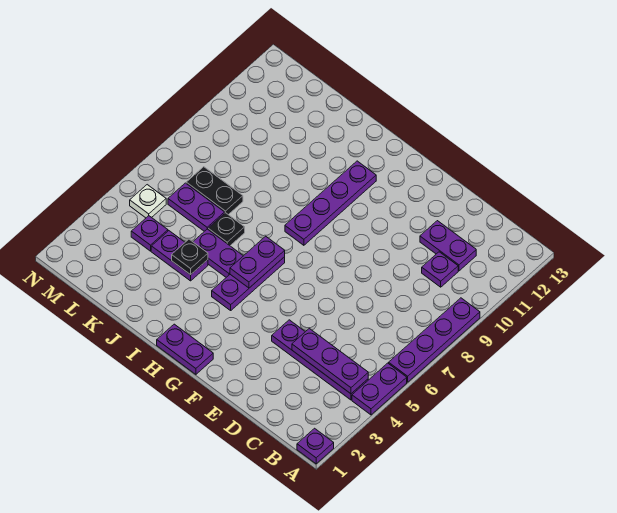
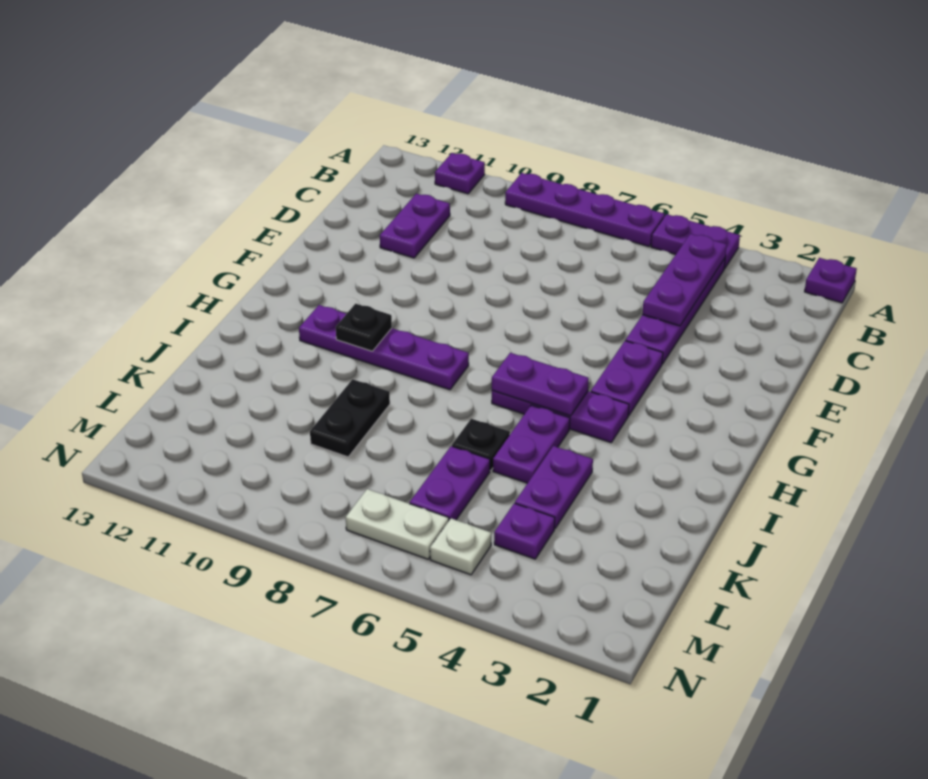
purple plate C10 level 1 -> purple plate A11 level 1
purple plate G1:H1 level 1 -> purple plate F4:G4 level 1
black plate J4 level 2 -> black plate H10 level 2
black plate K7:L7 level 1 -> black plate J9:K9 level 1
none -> white plate M6:M7 level 1

